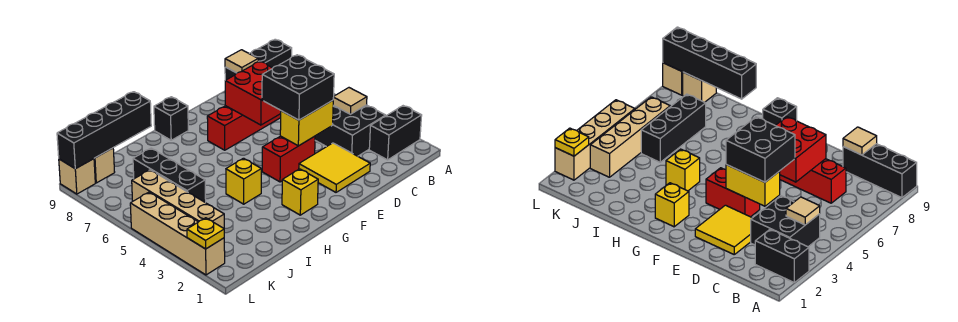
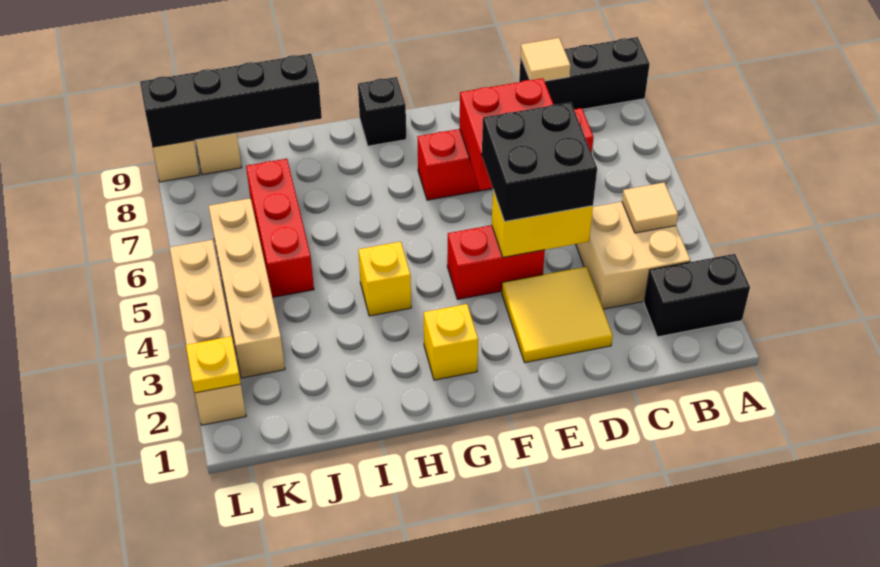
black brick B3:C4 level 1 -> tan brick B3:C4 level 1
black brick J5:J7 level 1 -> red brick J5:J7 level 1

